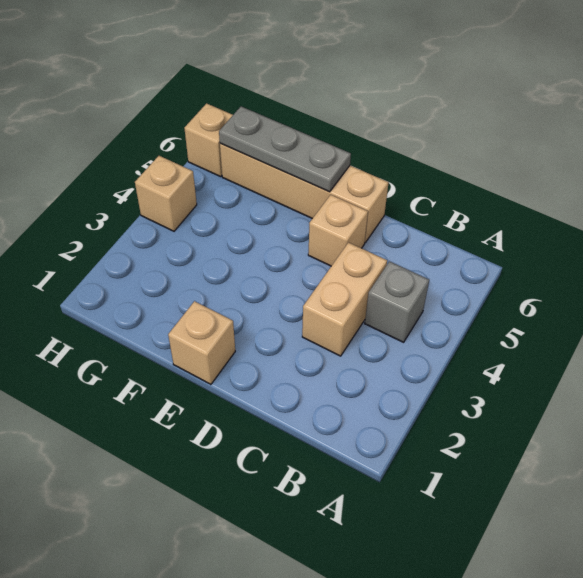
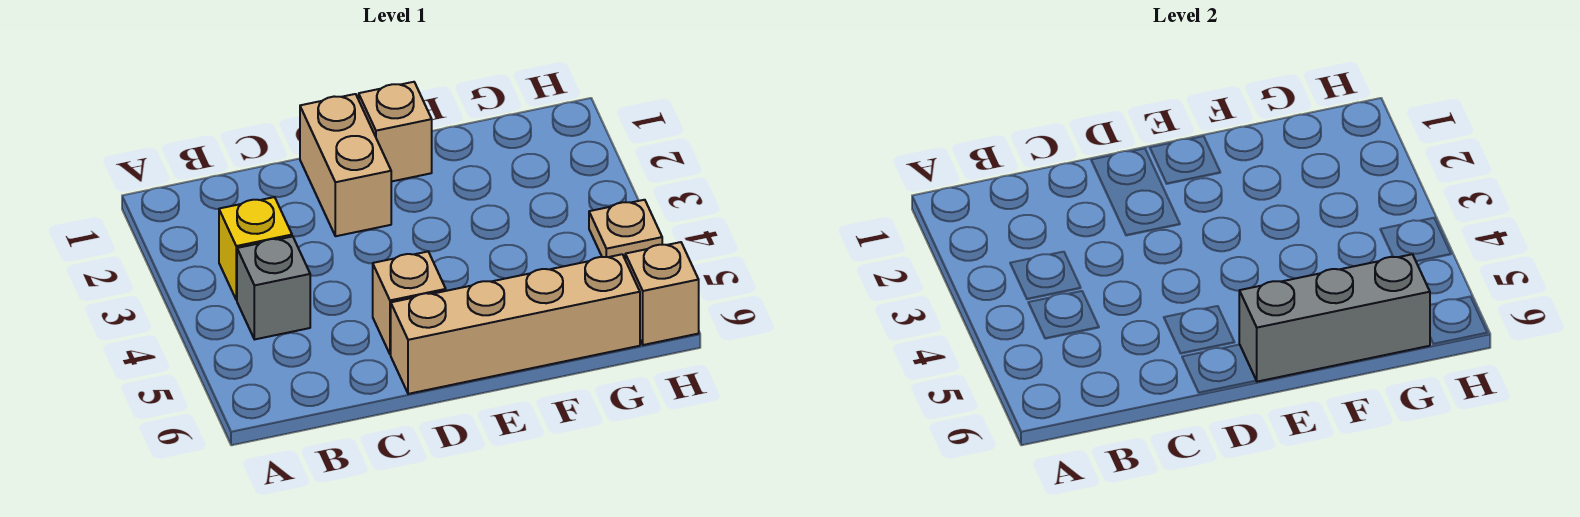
none -> yellow brick B3 level 1
tan brick C3:C4 level 1 -> tan brick D1:D2 level 1
grey plate E6:G6 level 2 -> grey brick E6:G6 level 2
tan brick H4 level 1 -> tan plate H4 level 1

